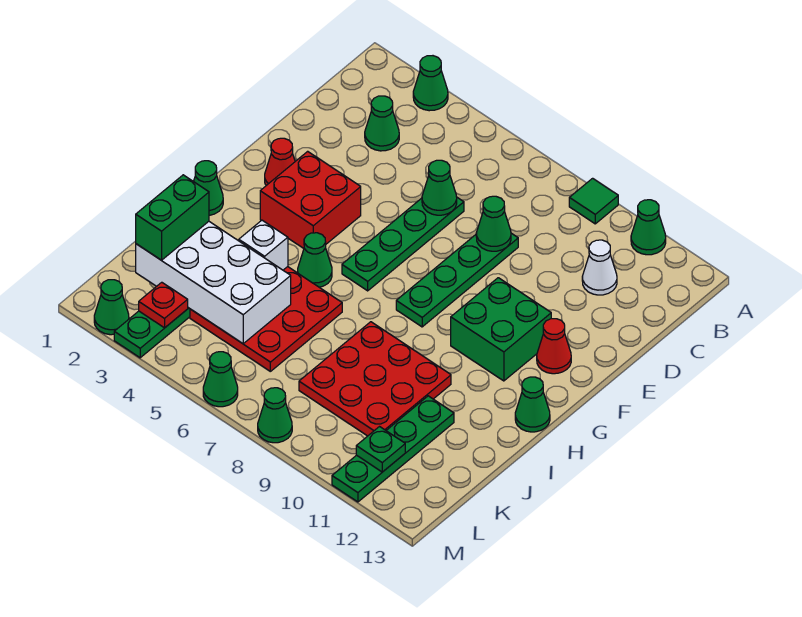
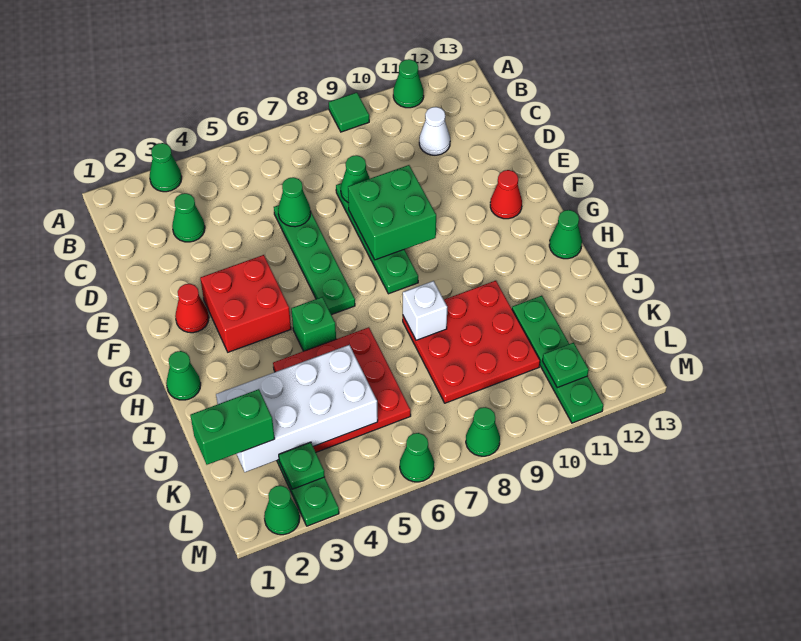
green brick F10:G11 level 1 -> green brick E8:F9 level 2
green cone H5 level 1 -> green brick H5 level 1
white brick I4 level 2 -> white brick I8 level 2
green brick J2:K2 level 3 -> green brick K1:K2 level 3
red plate L3 level 2 -> green plate L3 level 2

